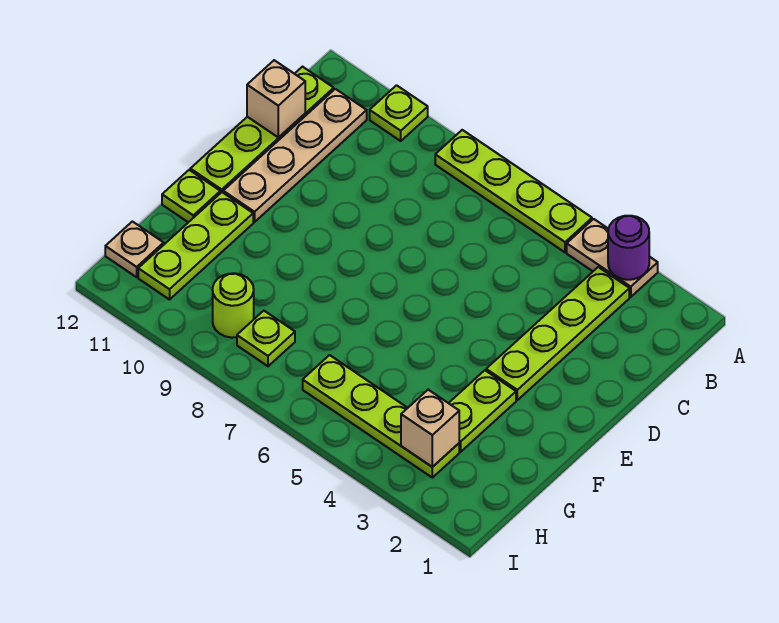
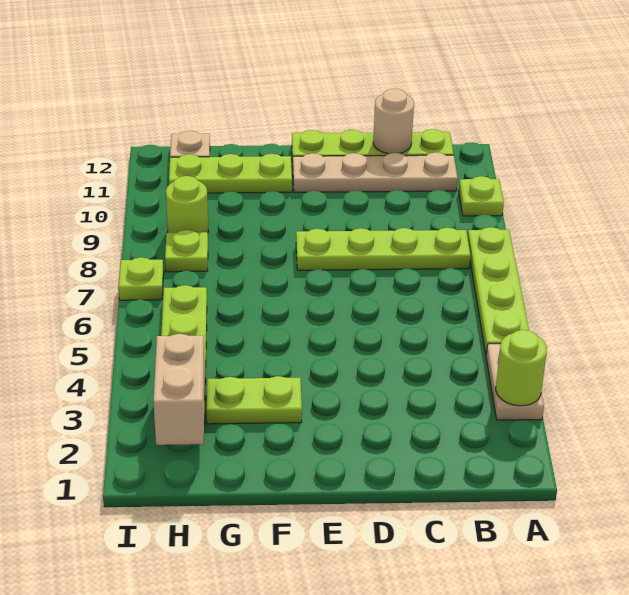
purple round brick A3 level 2 -> lime round brick A3 level 2
lime plate B3:E3 level 1 -> lime plate B8:E8 level 1
tan brick C12 level 2 -> tan round brick C12 level 2
lime plate F12 level 1 -> lime plate I7 level 1
tan brick H3 level 2 -> tan brick H2:H3 level 2

